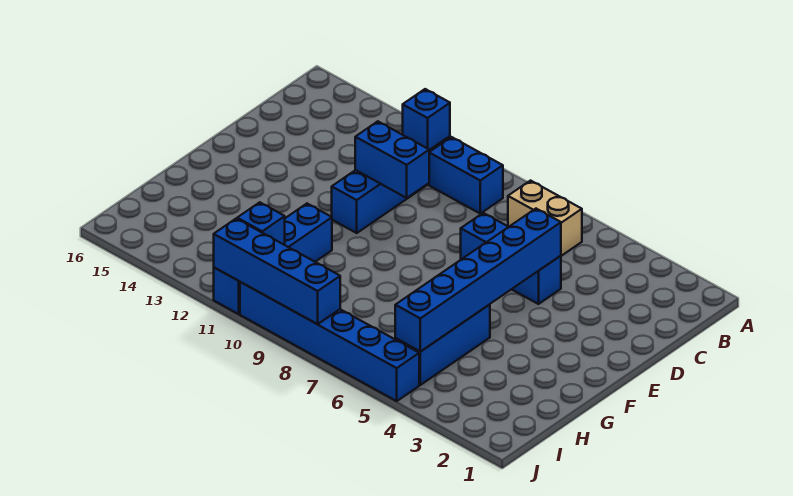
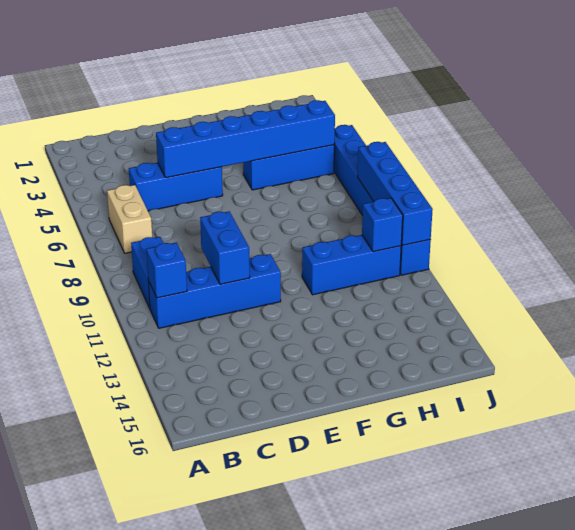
blue brick D5:D7 level 1 -> blue brick C5:E5 level 1

